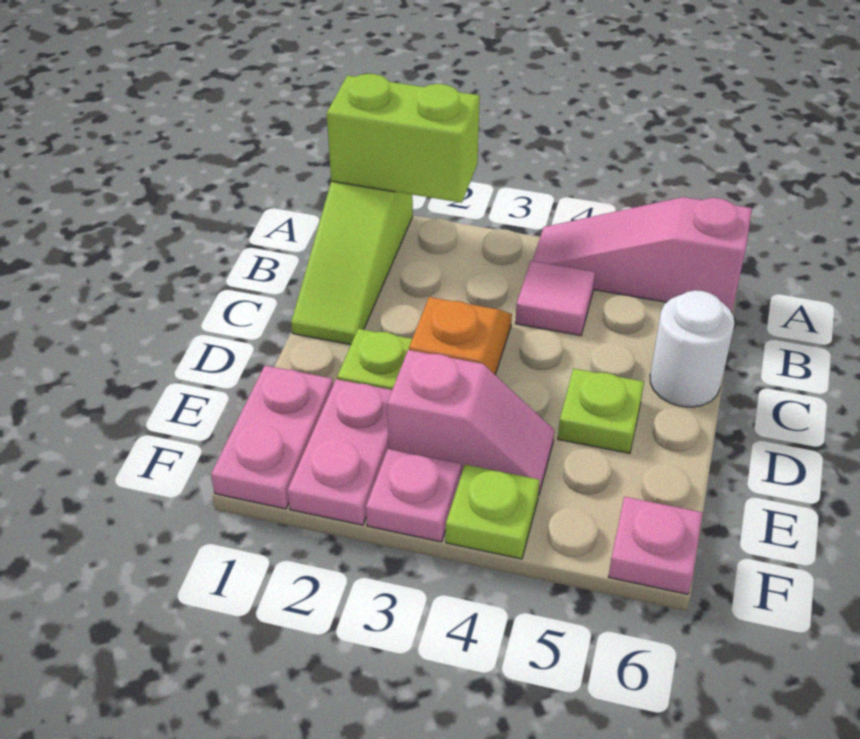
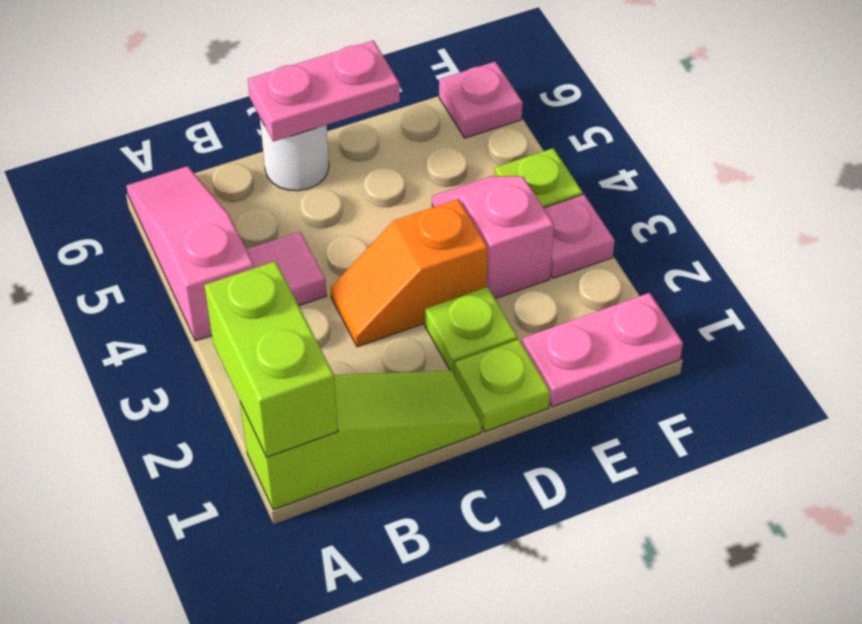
pink slope A4:A6 level 1 top 6 -> pink slope A4:A6 level 1 top 4
lime plate D5 level 1 -> lime plate D1 level 1
pink plate E2:F2 level 1 -> pink plate C6:D6 level 2

